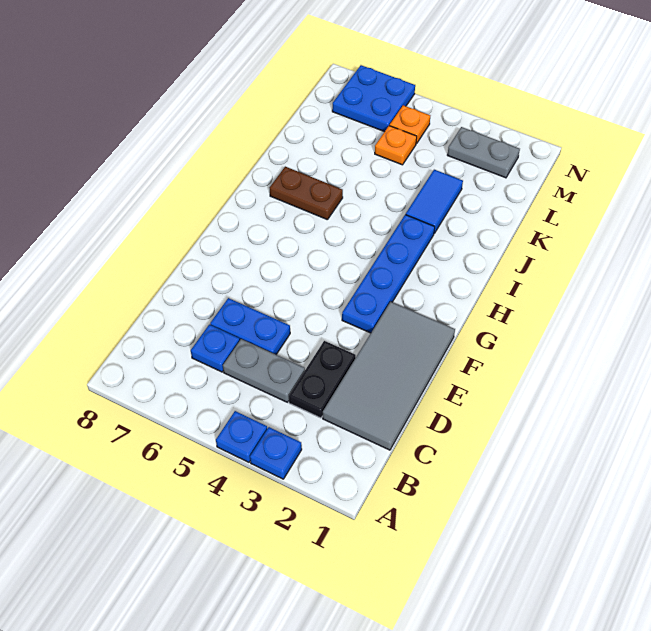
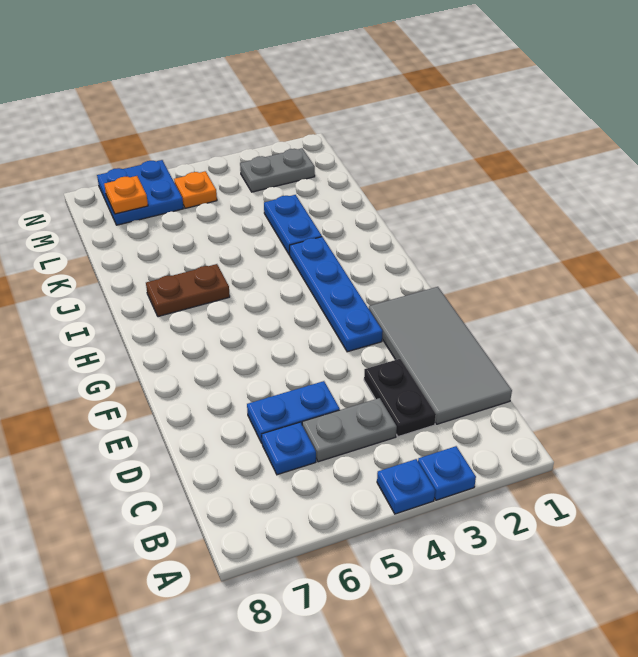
blue tile J3:K3 level 1 -> blue plate J3:K3 level 1
orange plate L5 level 1 -> orange plate M7 level 2

